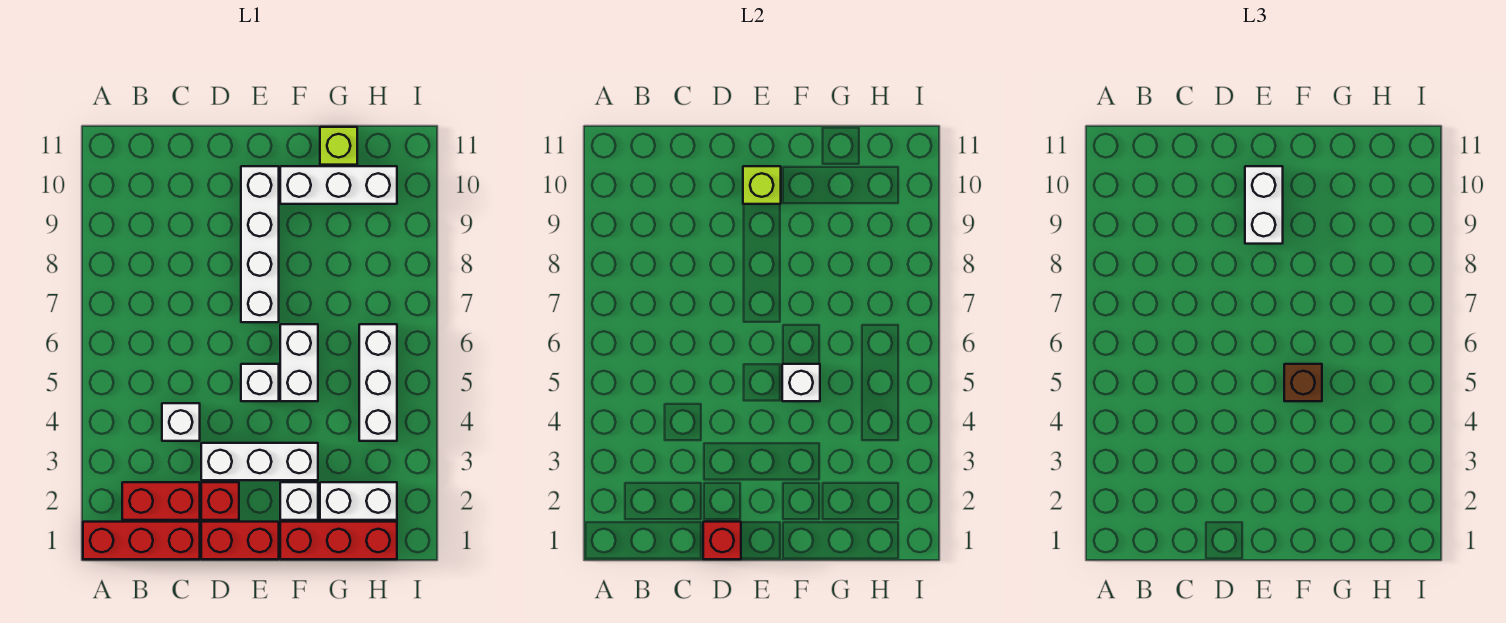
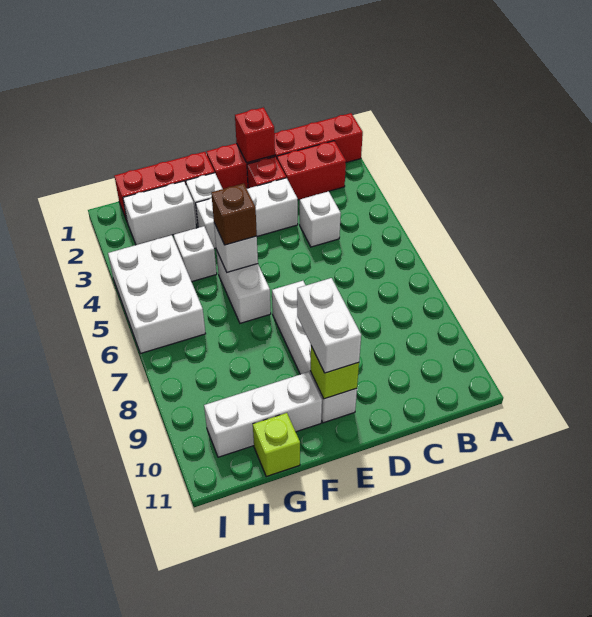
white brick E5 level 1 -> white brick G4 level 1
white brick H4:H6 level 1 -> white brick H4:I6 level 1

